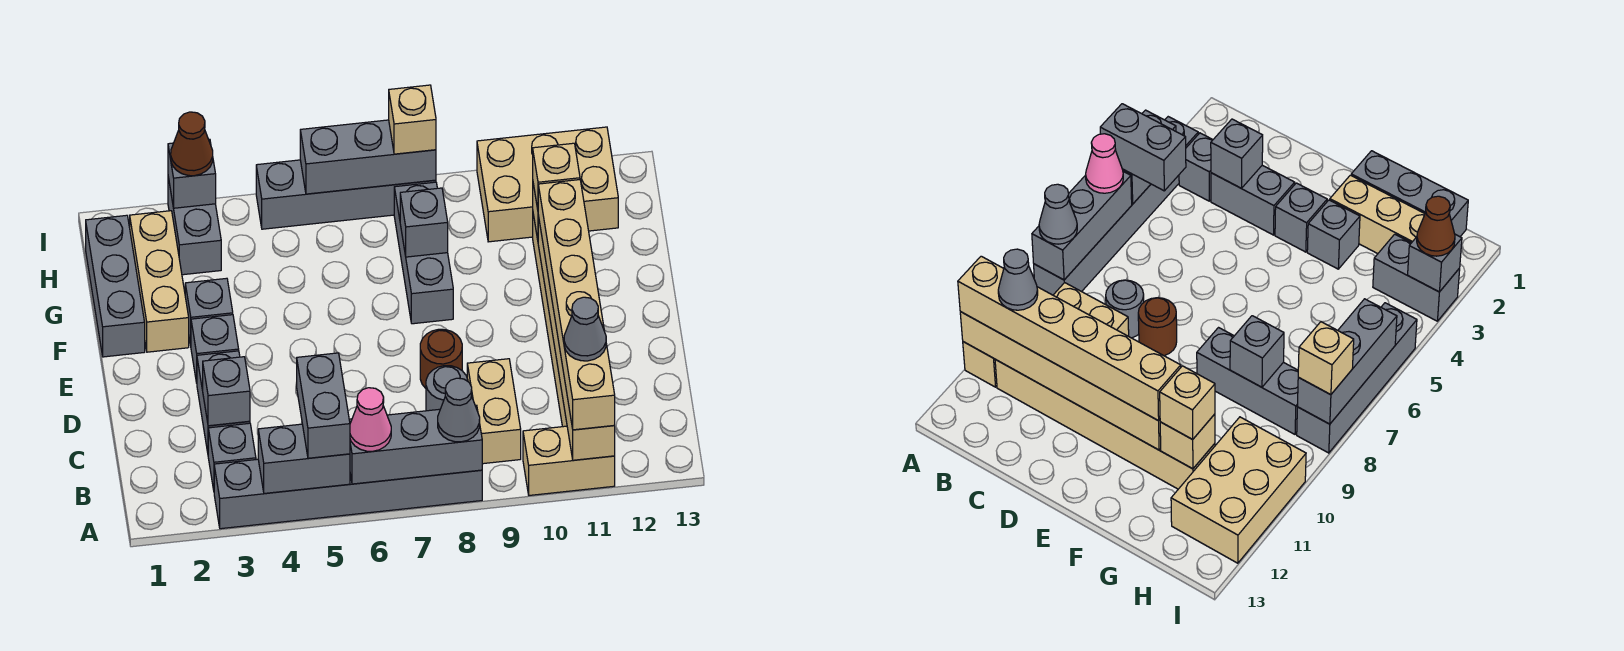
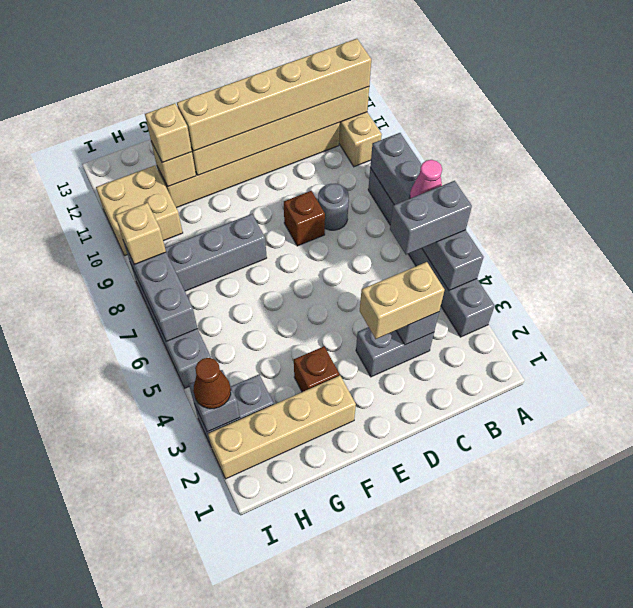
grey cone A8 level 3 -> none
grey brick B3 level 1 -> none
tan brick B9:C9 level 1 -> tan brick C3:D3 level 3
grey cone B11 level 4 -> none
brown round brick D8 level 1 -> brown brick D8 level 1
grey brick E3 level 1 -> none
grey brick F1:H1 level 1 -> none
tan brick F2:H2 level 1 -> tan brick F2:I2 level 1
grey brick F3 level 1 -> brown brick F3 level 1
grey brick G8 level 2 -> none
tan brick H10:I12 level 1 -> tan brick H10:I11 level 1

